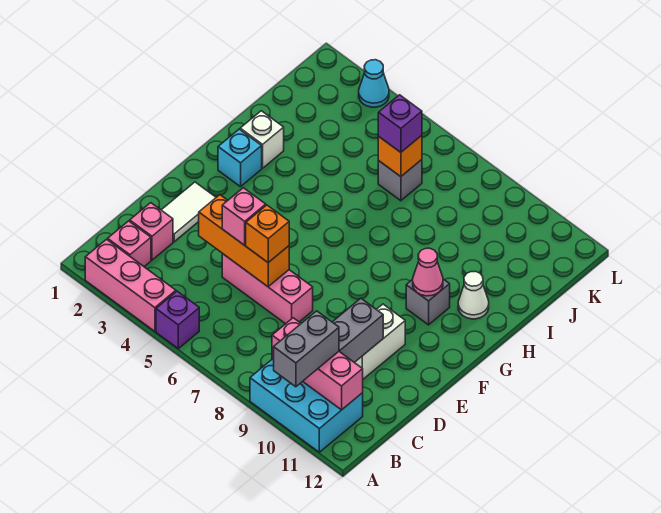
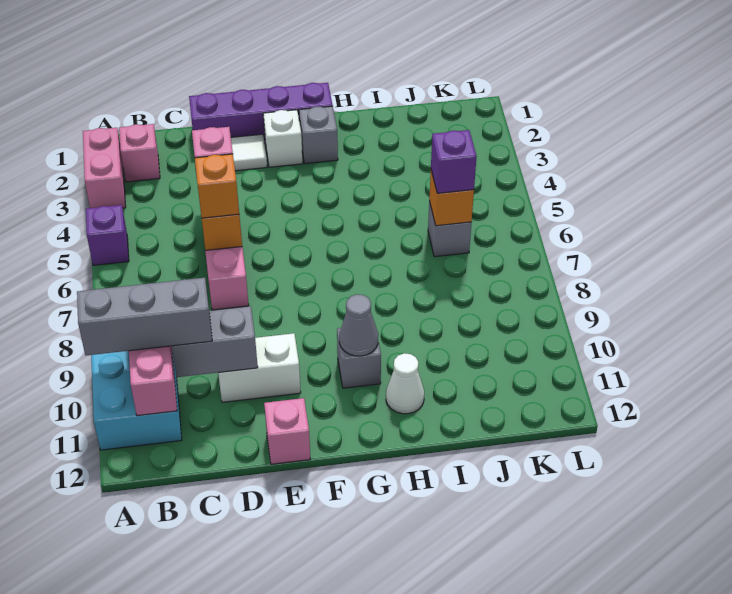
pink brick A2:A4 level 1 -> pink brick A2:A3 level 1
grey brick A10:B10 level 3 -> grey brick A10:C10 level 3
pink brick C2 level 1 -> pink brick E12 level 1
none -> purple brick D1:G1 level 1
cyan brick G2 level 1 -> grey brick G2 level 1
pink cone G10 level 2 -> grey cone G10 level 2
white brick H2 level 1 -> white brick F2 level 1
cyan cone L3 level 1 -> none

